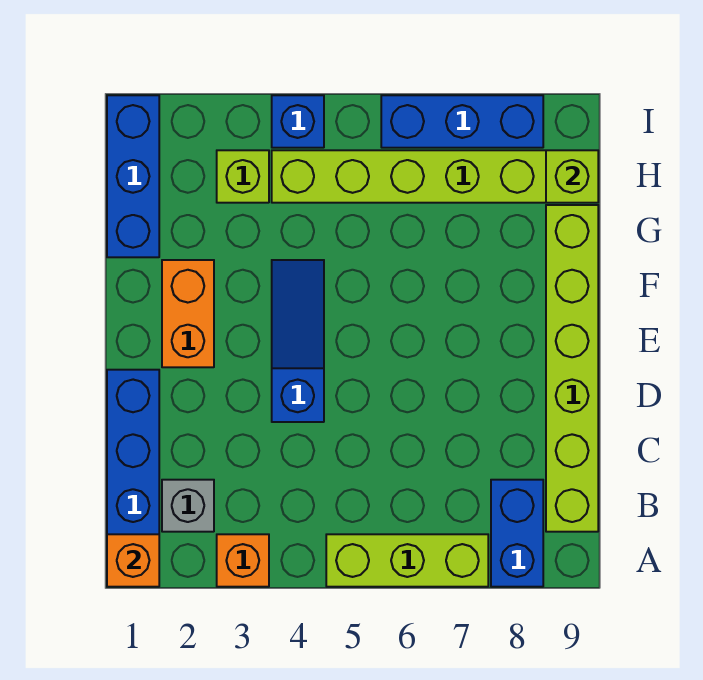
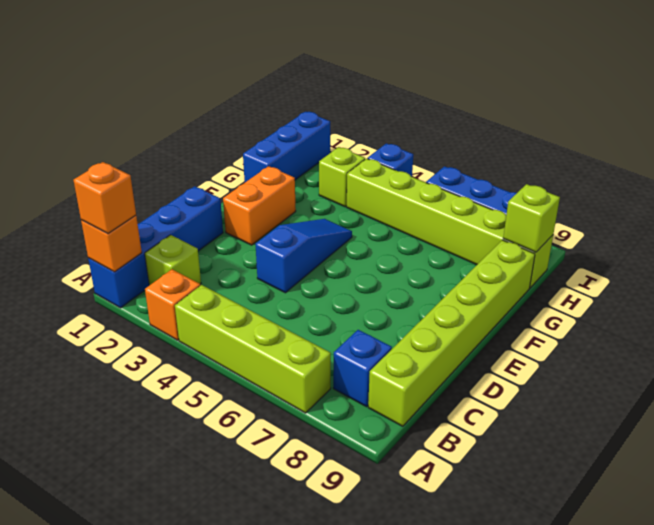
none -> orange brick A1 level 3
lime brick A5:A7 level 1 -> lime brick A4:A7 level 1
blue brick A8:B8 level 1 -> blue brick B8 level 1
grey brick B2 level 1 -> lime brick B2 level 1

